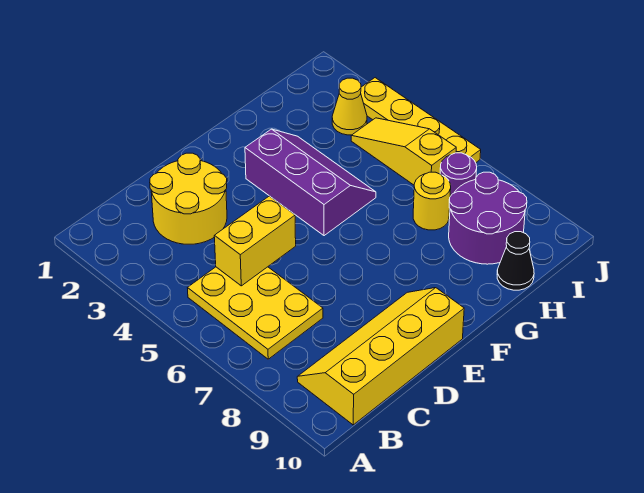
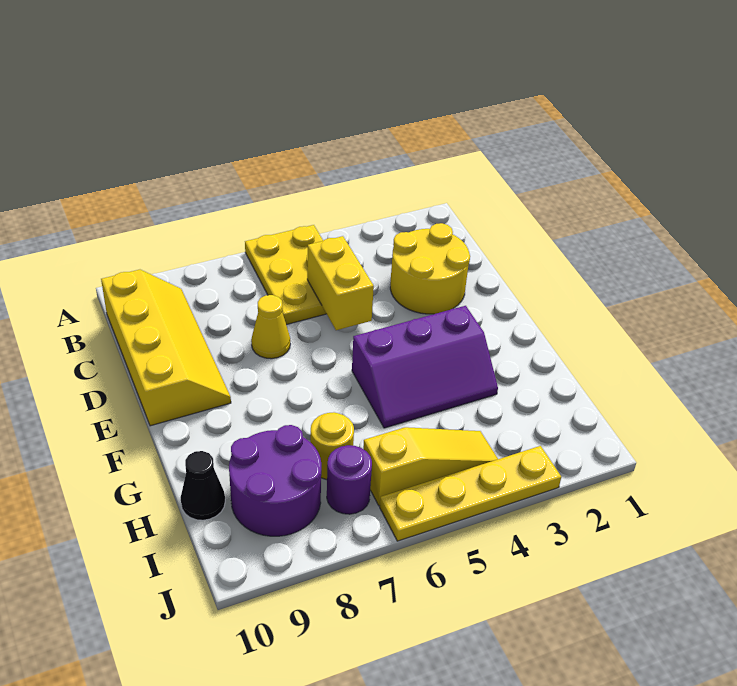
yellow plate B5:C7 level 1 -> yellow plate A5:C6 level 1
yellow cone I3 level 1 -> yellow cone D7 level 1

